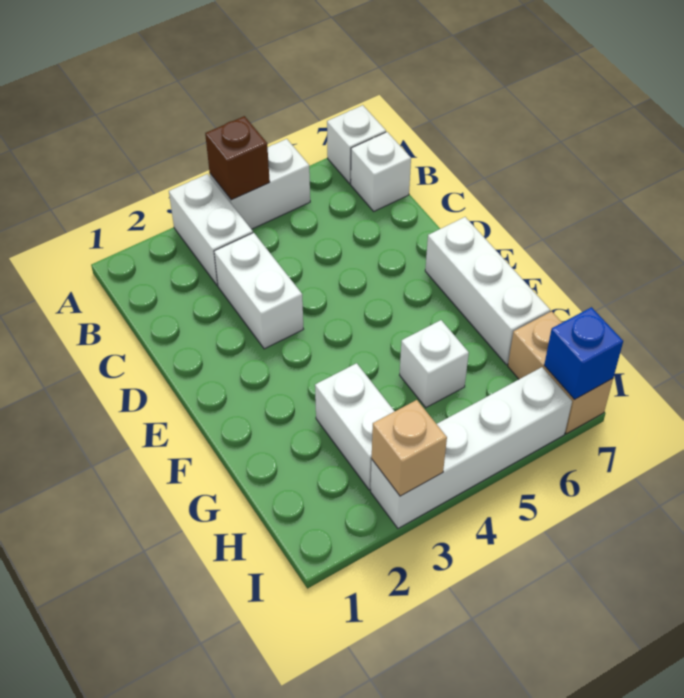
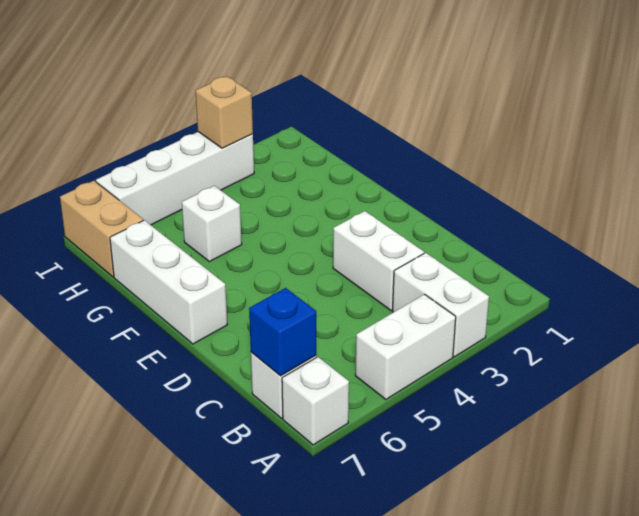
brown brick A4 level 2 -> none
white brick G3:H3 level 1 -> none
blue brick I7 level 2 -> blue brick B7 level 2

